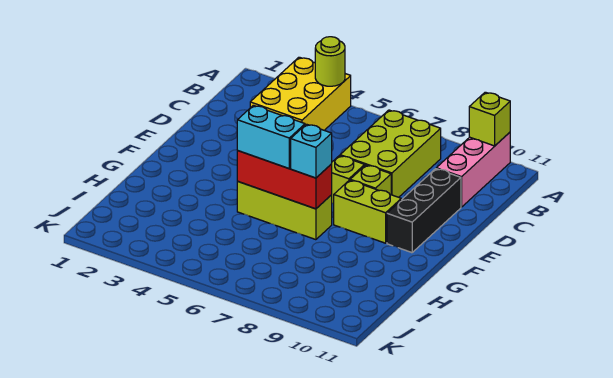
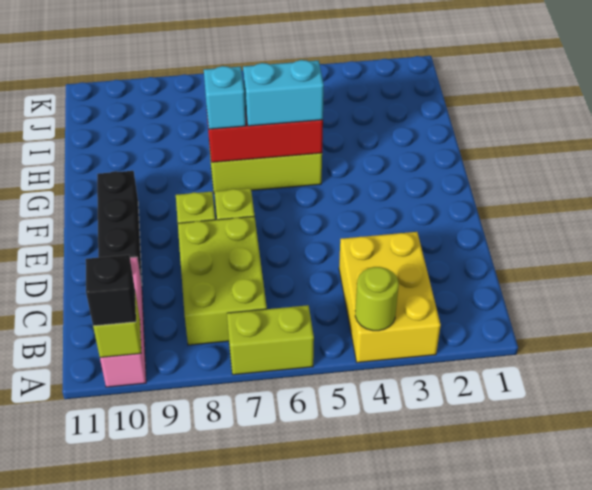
none -> black brick A10 level 3
lime brick F8:F9 level 1 -> lime brick A6:A7 level 1

